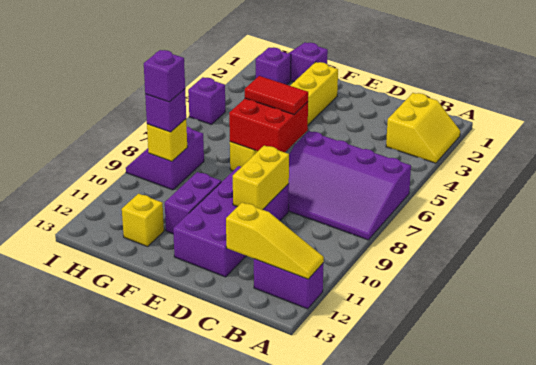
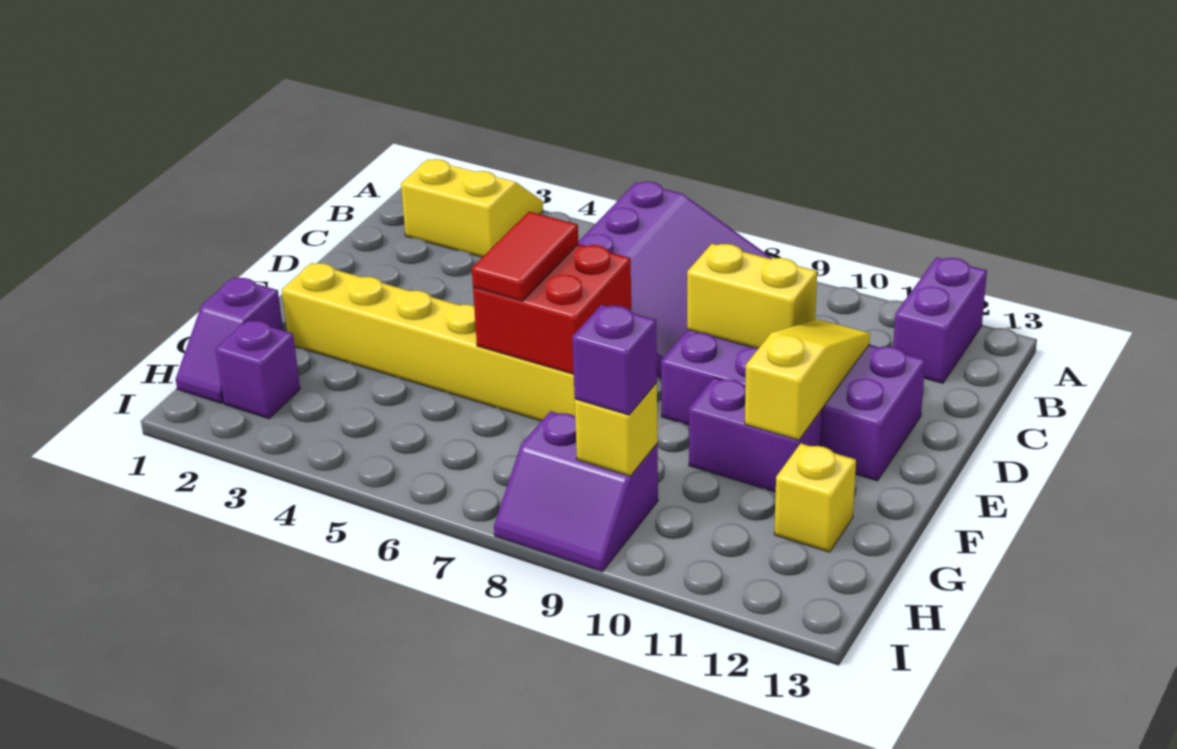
yellow slope A12:C12 level 2 top C -> yellow slope D11:F11 level 2 top F
purple brick H9 level 4 -> none
purple brick I5 level 1 -> none

